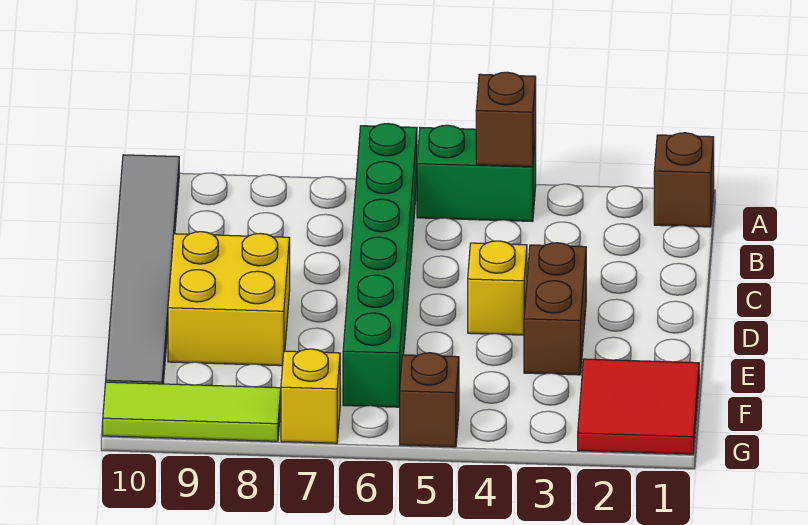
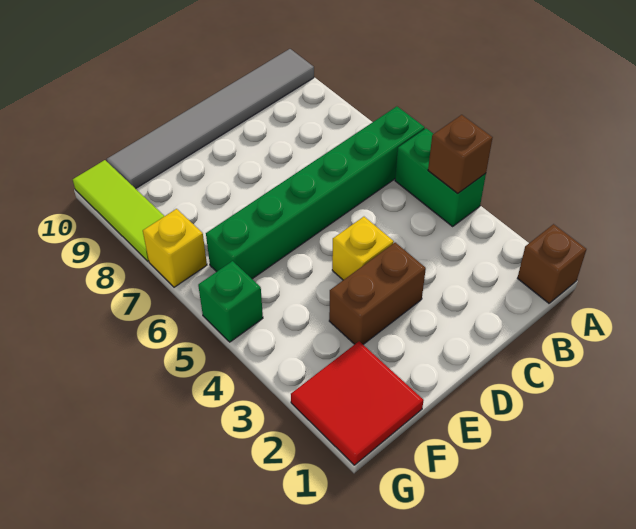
yellow brick D8:E9 level 1 -> none
brown brick G5 level 1 -> green brick G5 level 1

